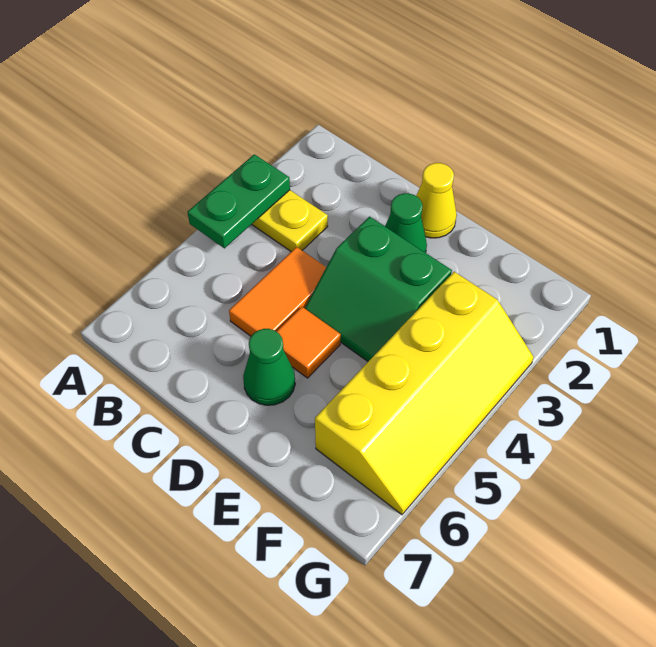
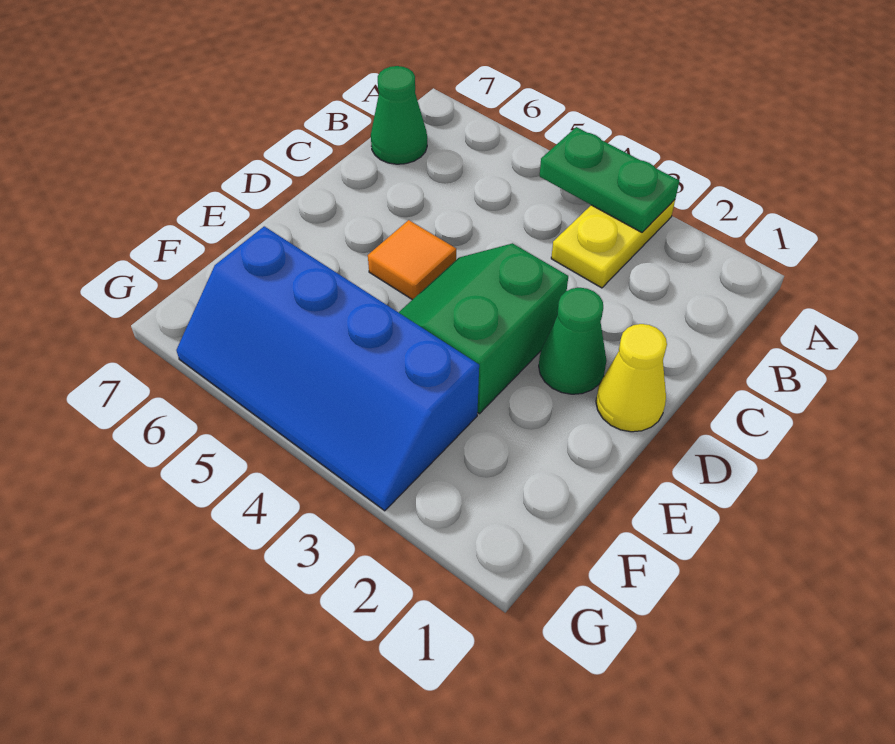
orange tile C4:C5 level 1 -> none
green cone D6 level 1 -> green cone B7 level 1
yellow slope F3:G6 level 1 top F -> blue slope F3:G6 level 1 top F

